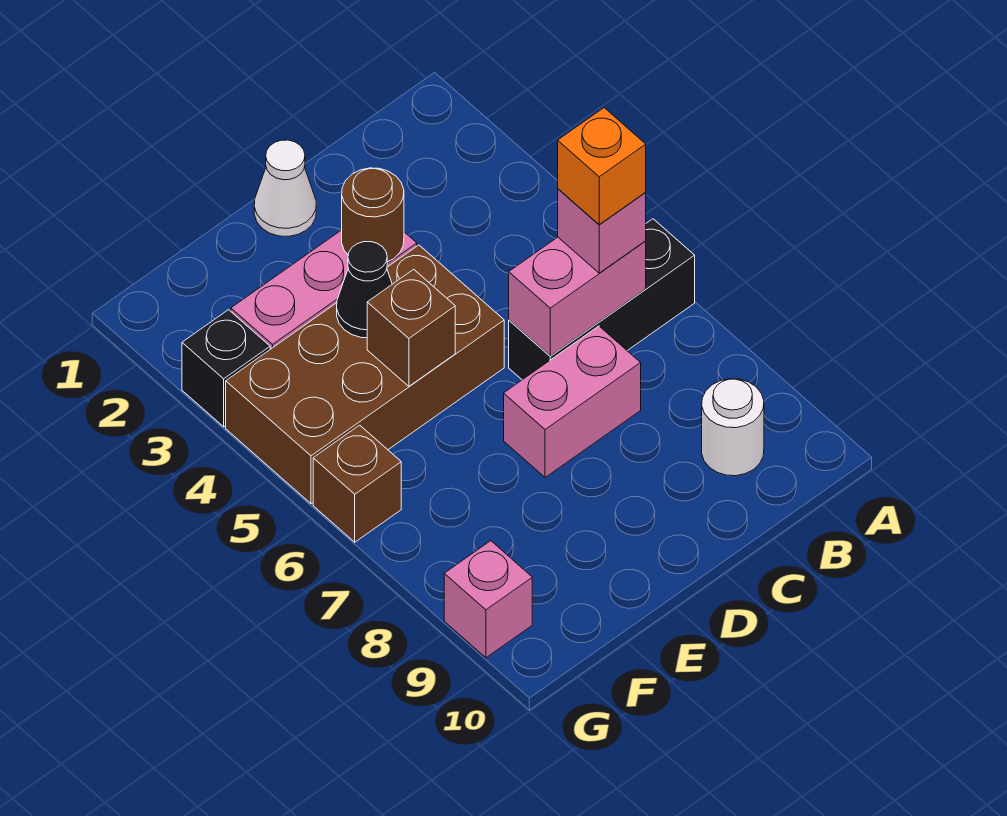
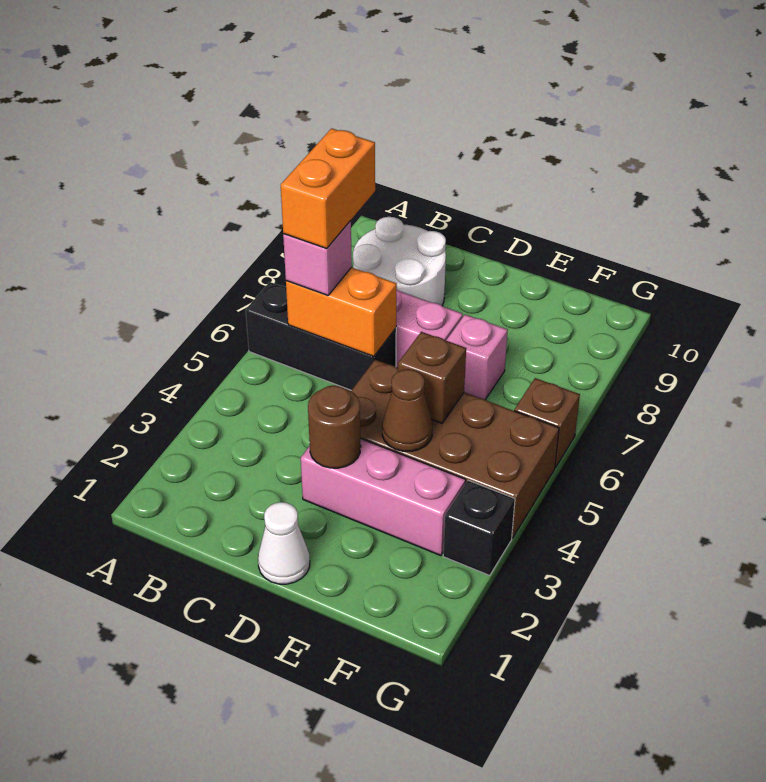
pink brick B6:C6 level 2 -> orange brick B6:C6 level 2
orange brick B6 level 4 -> orange brick B6:B7 level 4
white round brick B9 level 1 -> white round brick B8:C9 level 1
black cone E4 level 2 -> brown cone E4 level 2
pink brick G9 level 1 -> pink brick E7 level 1

